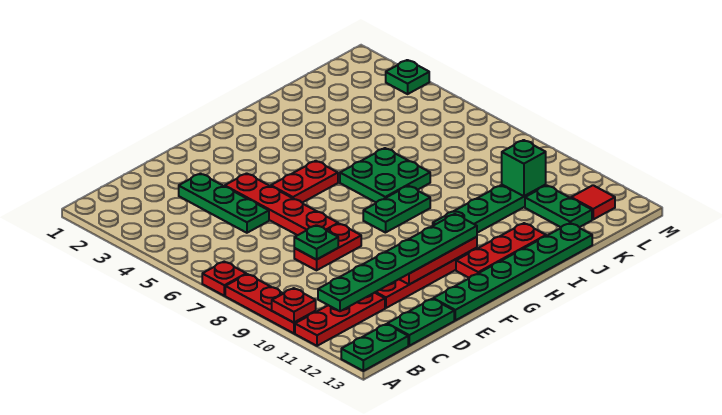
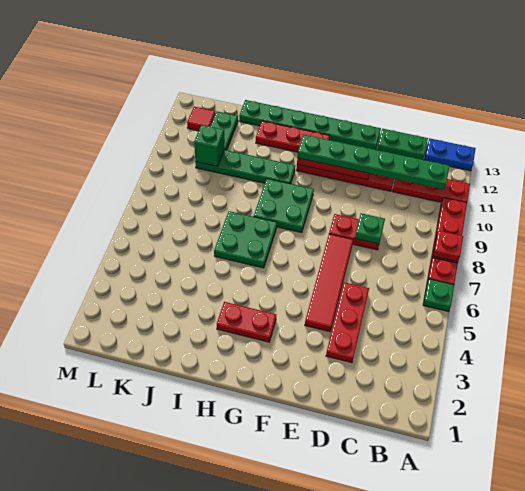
red plate A10 level 2 -> red plate A8 level 2
green plate A13:B13 level 1 -> blue plate A13:B13 level 1
green plate D3:D5 level 1 -> red plate D3:D5 level 1
red plate E4:E7 level 1 -> red tile E4:E7 level 1
red plate F5:G5 level 1 -> red plate G3:H3 level 1
green plate G8:H8 level 1 -> green plate G8:H9 level 1
green plate M3 level 1 -> green plate A6 level 1

